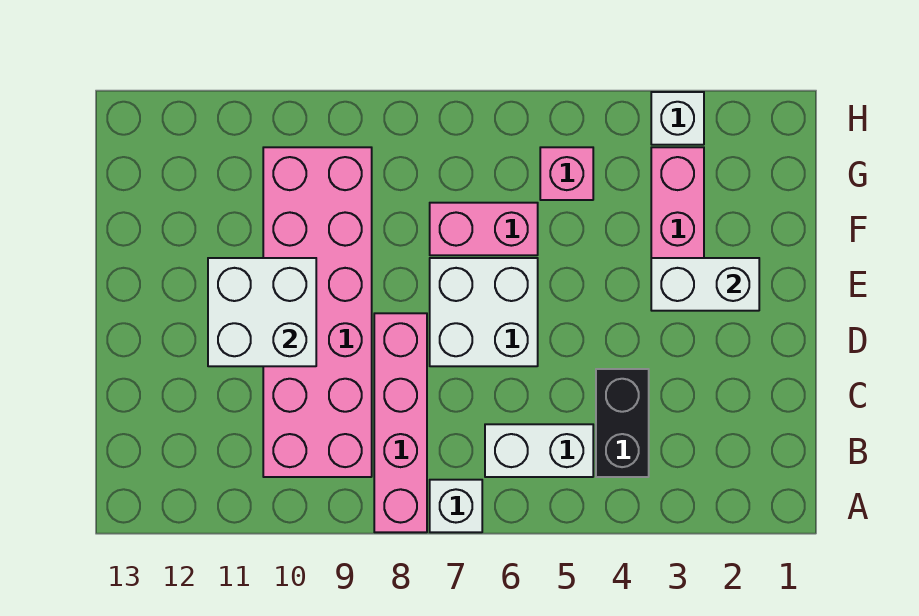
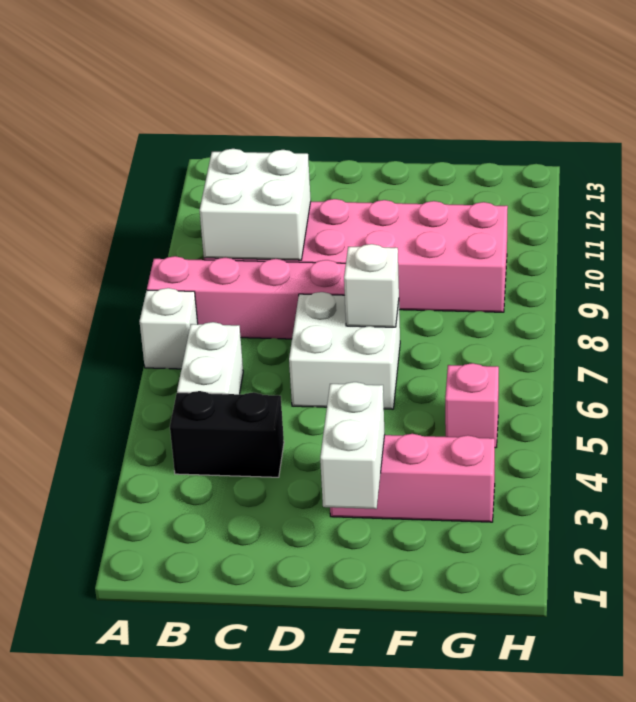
white brick D10:E11 level 2 -> white brick B9:C10 level 2
pink brick F6:F7 level 1 -> none
white brick H3 level 1 -> white brick E7 level 2

